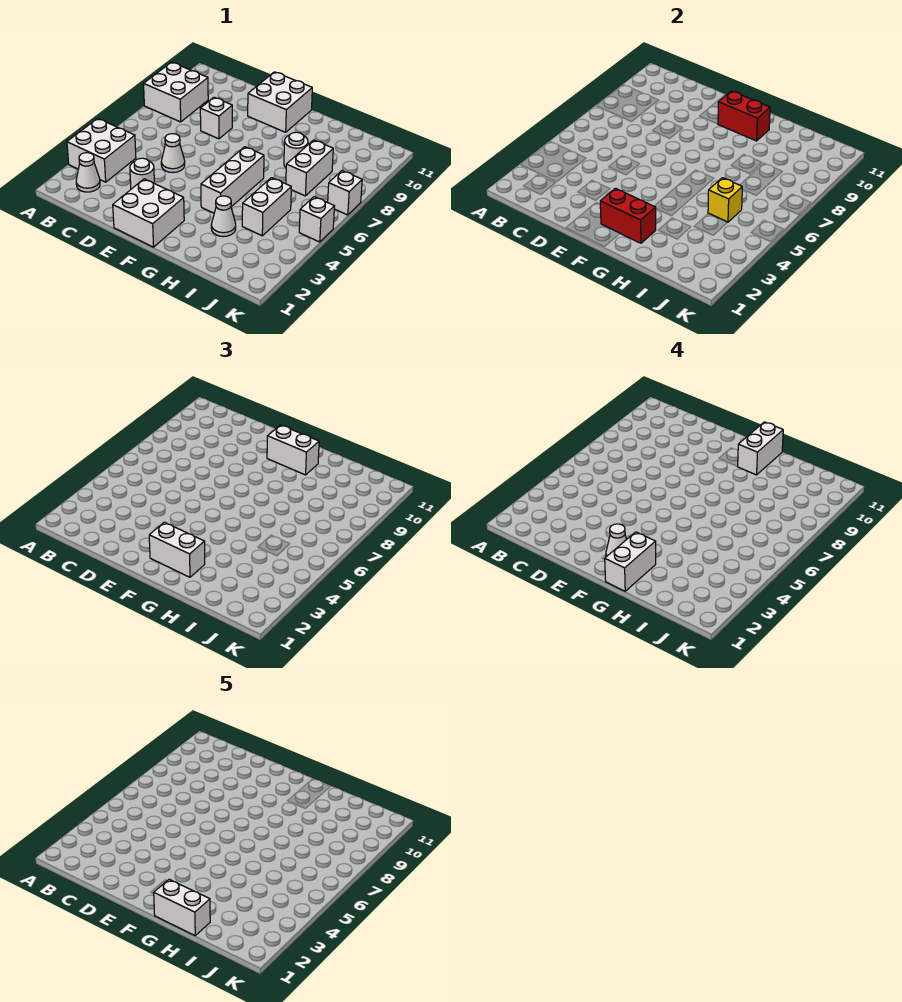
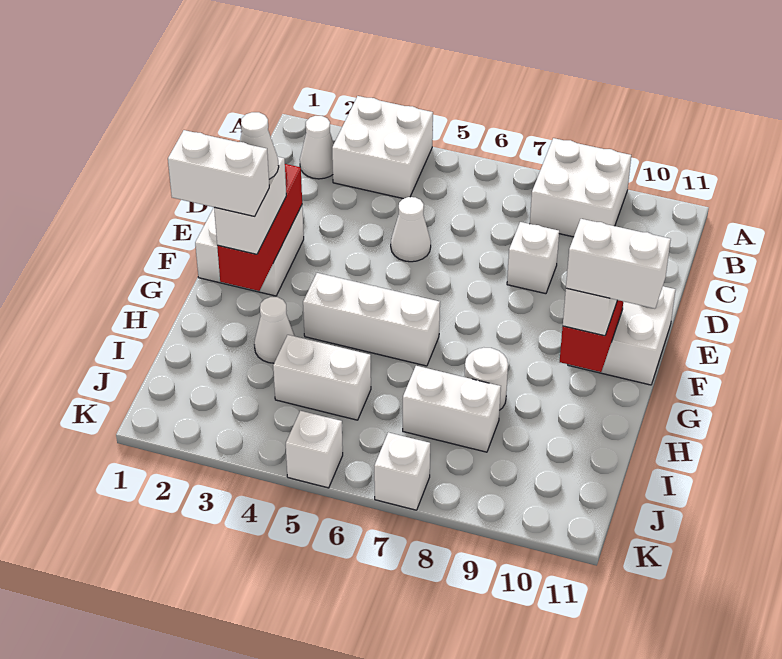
white round brick D3 level 1 -> none
red brick F2:G2 level 2 -> red brick E2:G2 level 2
white brick G1:H1 level 5 -> none
yellow brick I5 level 2 -> none

